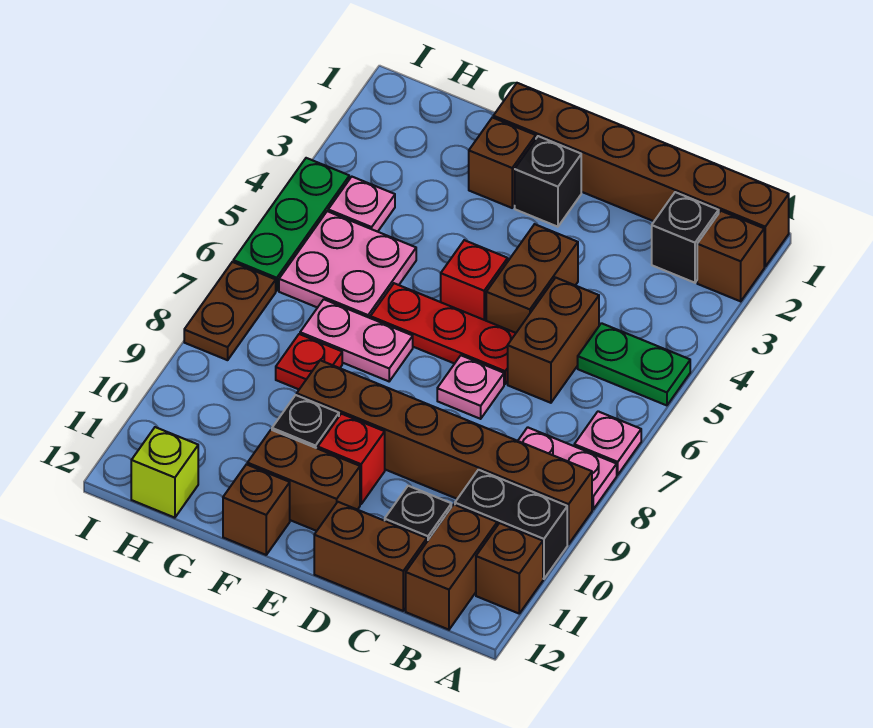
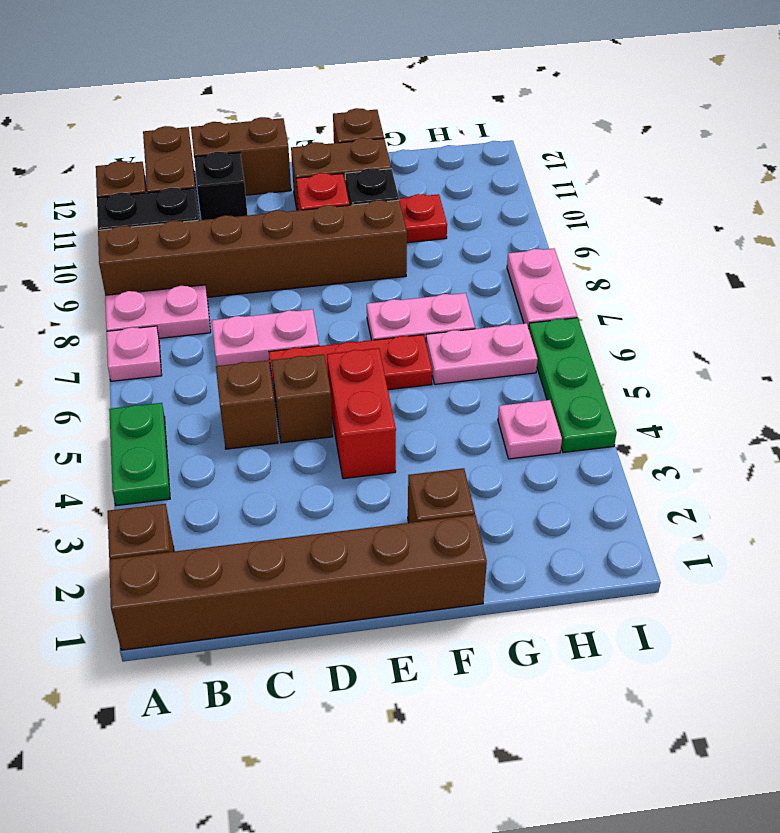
green plate A5:B5 level 1 -> green plate A4:A5 level 1
black brick B2 level 1 -> none
brown brick C5:C6 level 1 -> brown brick C5 level 1
brown brick D4:D5 level 1 -> brown brick D5 level 1
pink plate D7 level 1 -> pink plate C7:D7 level 1
black brick E2 level 1 -> none
red brick E5 level 1 -> red brick E4:E5 level 1
pink plate G5:H6 level 1 -> pink plate G6:H6 level 1
red plate G8 level 1 -> red plate G10 level 1
lime brick H12 level 1 -> none
brown plate I7:I8 level 1 -> pink plate I7:I8 level 1

